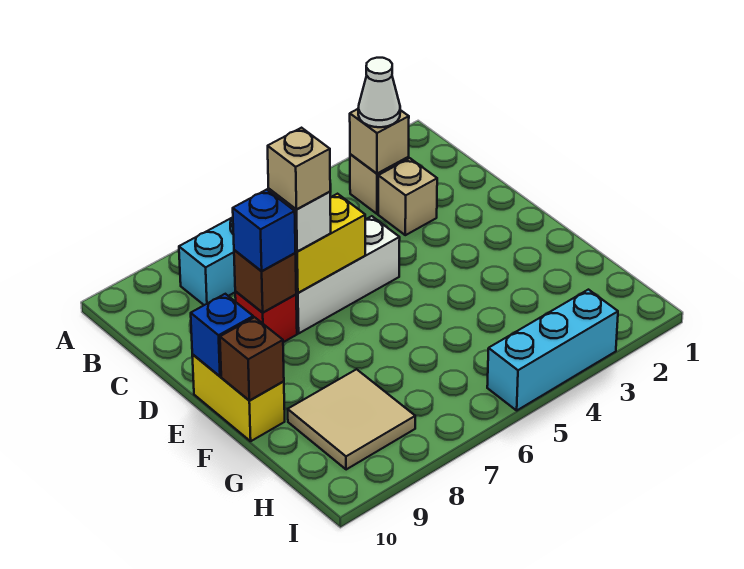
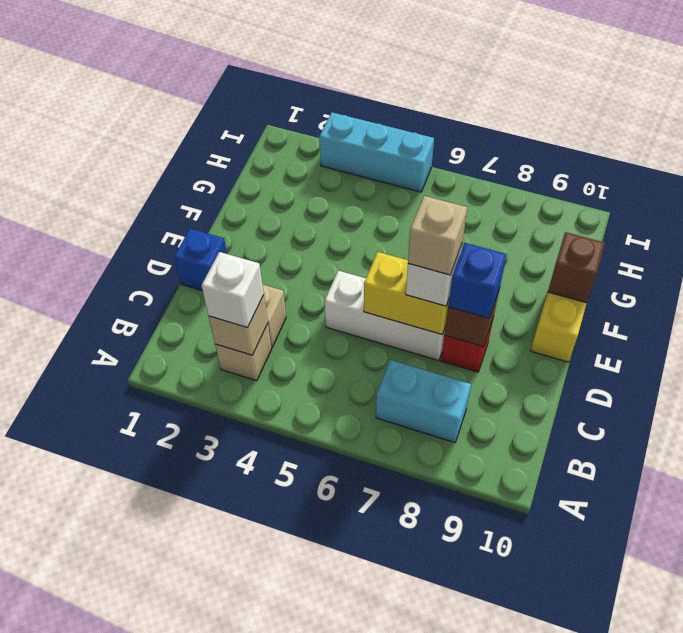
white cone B3 level 3 -> white brick B3 level 3
blue brick E10 level 2 -> blue brick D1 level 1
tan tile G8:H9 level 1 -> none

